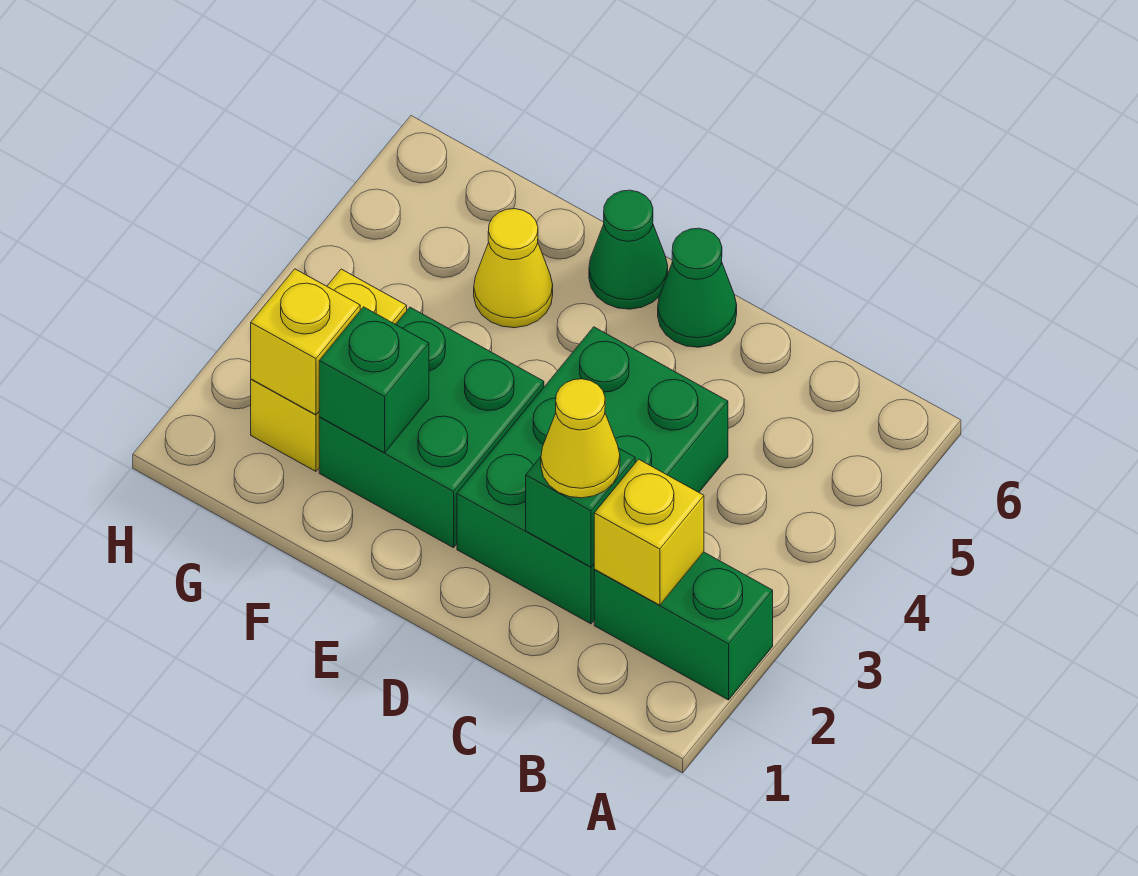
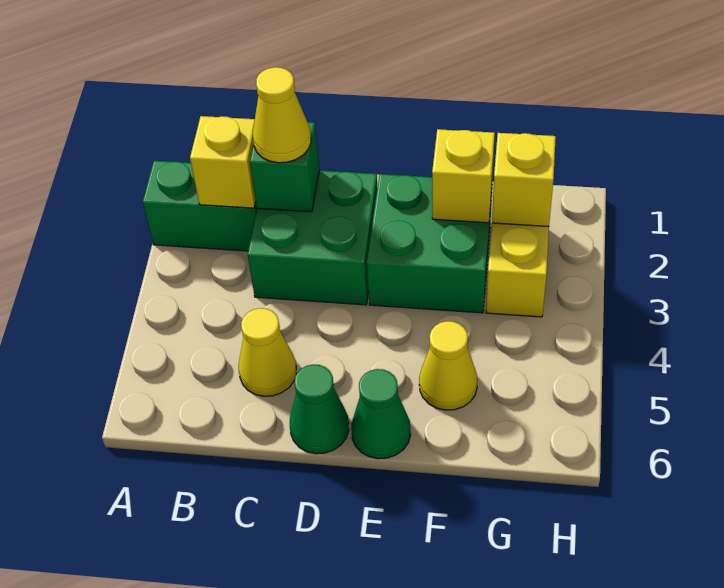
green brick C2:D4 level 1 -> green brick C2:D3 level 1
none -> yellow cone C5 level 1
green brick F2 level 2 -> yellow brick F2 level 2

